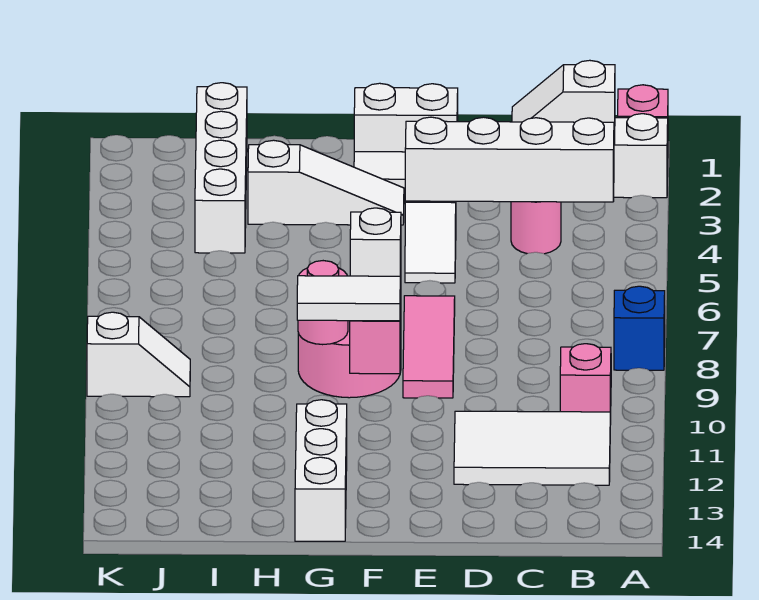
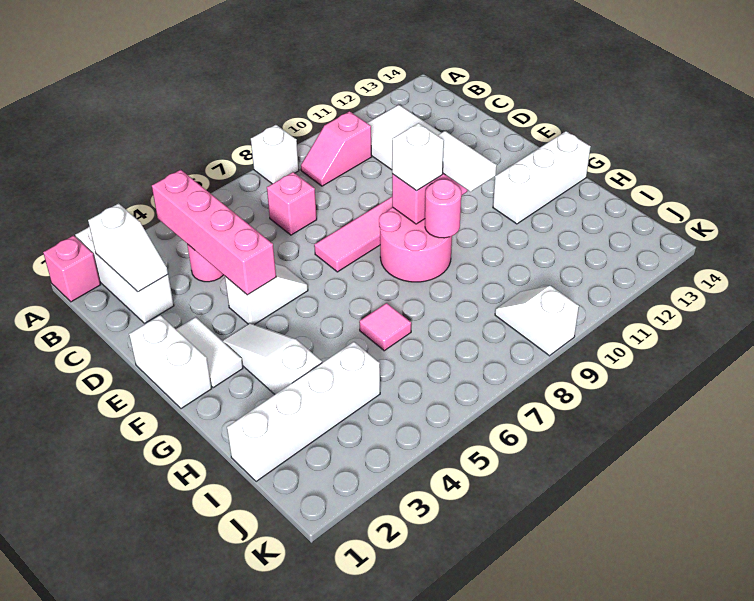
blue brick A8 level 1 -> white brick A8 level 1
white brick B4:E4 level 2 -> pink brick B4:E4 level 2
none -> pink brick C7 level 1
none -> pink tile H6 level 1

